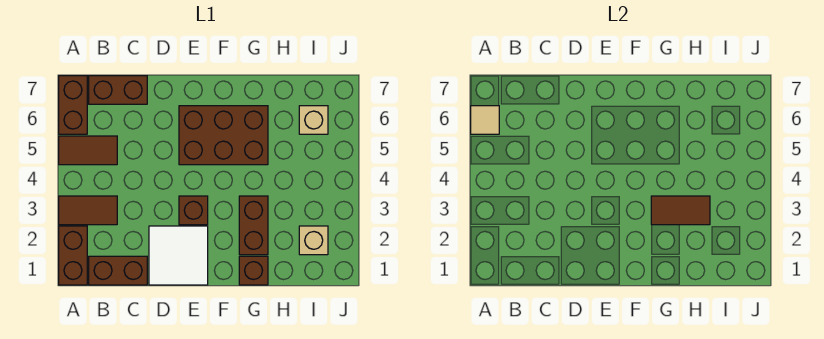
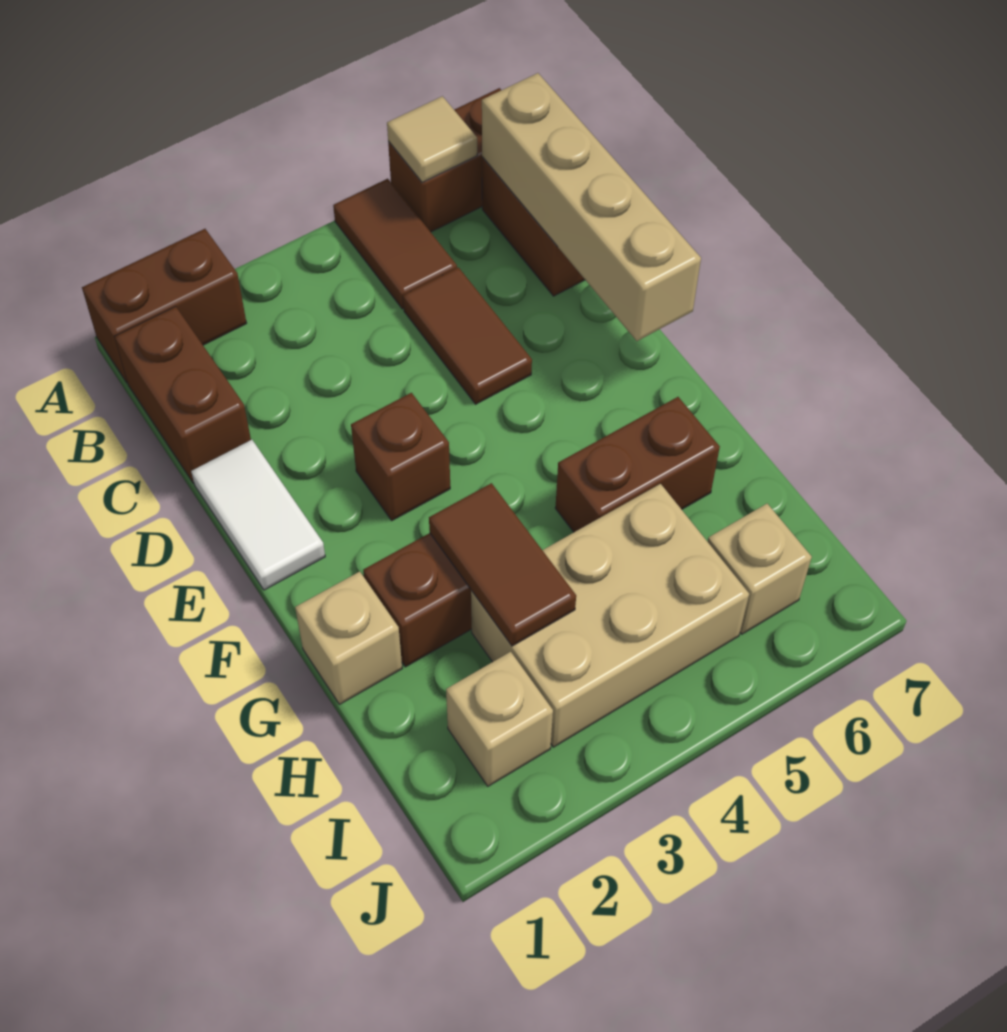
brown tile A3:B3 level 1 -> brown tile C5:D5 level 1
none -> tan brick B7:E7 level 2
white tile D1:E2 level 1 -> white tile D1:E1 level 1
brown brick E5:G6 level 1 -> brown brick G5:G6 level 1
brown brick G1 level 1 -> tan brick G1 level 1
none -> tan brick H3:I5 level 1

